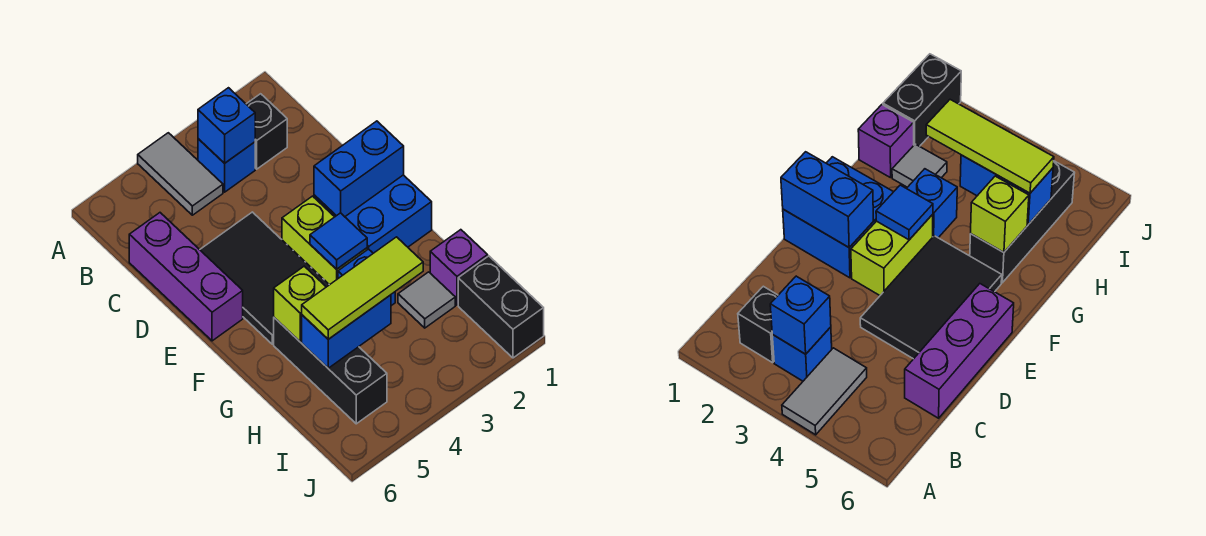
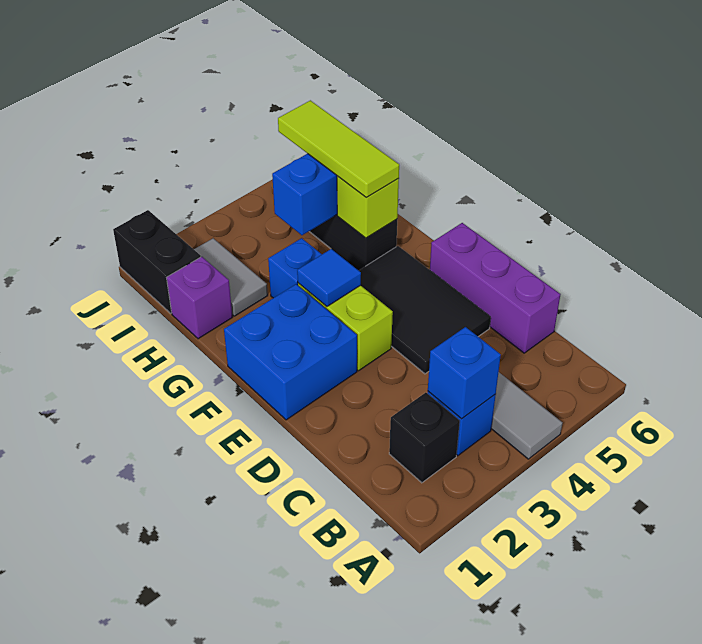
blue brick E1:E2 level 2 -> none
grey tile H2 level 1 -> grey tile H2:I2 level 1
lime tile H3:H5 level 3 -> lime tile G5:I5 level 3

